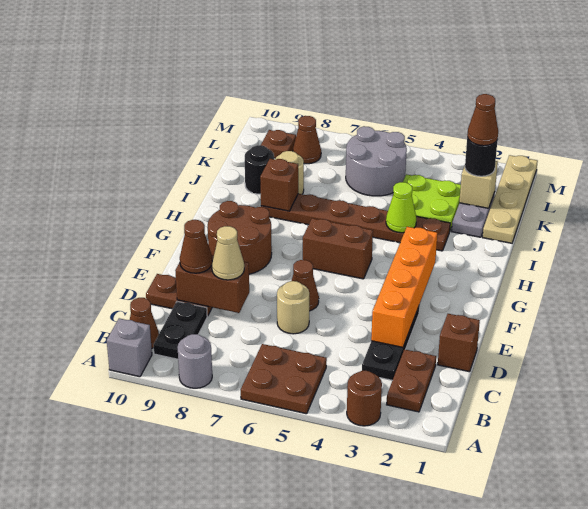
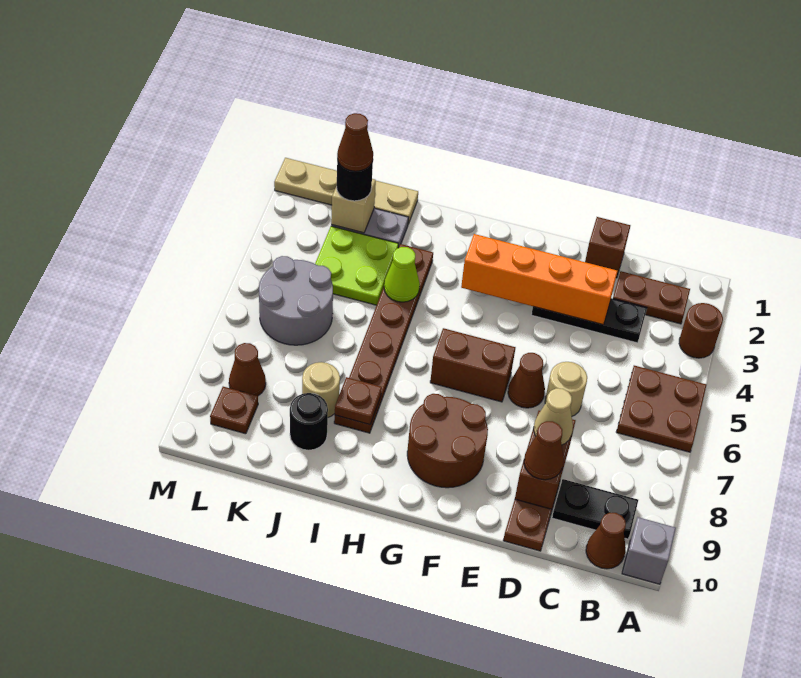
grey round brick A8 level 1 -> none
brown brick G5:G6 level 1 -> brown brick F6:G6 level 1
brown brick I8 level 2 -> brown plate I8 level 2

